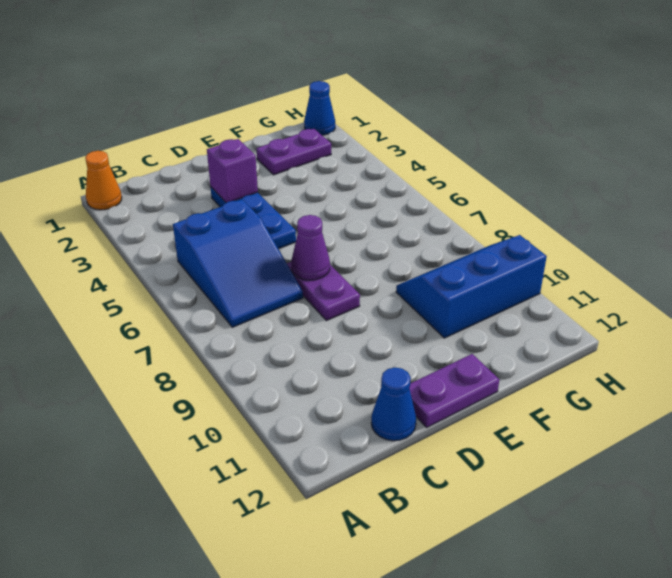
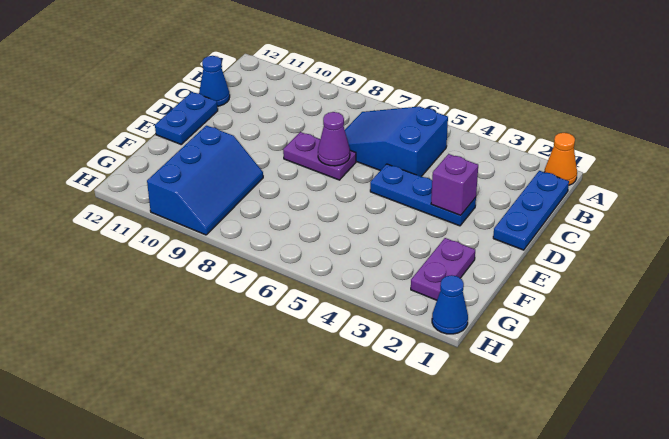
none -> blue plate B1:D1 level 1
purple plate D12:E12 level 1 -> blue plate D12:E12 level 1

